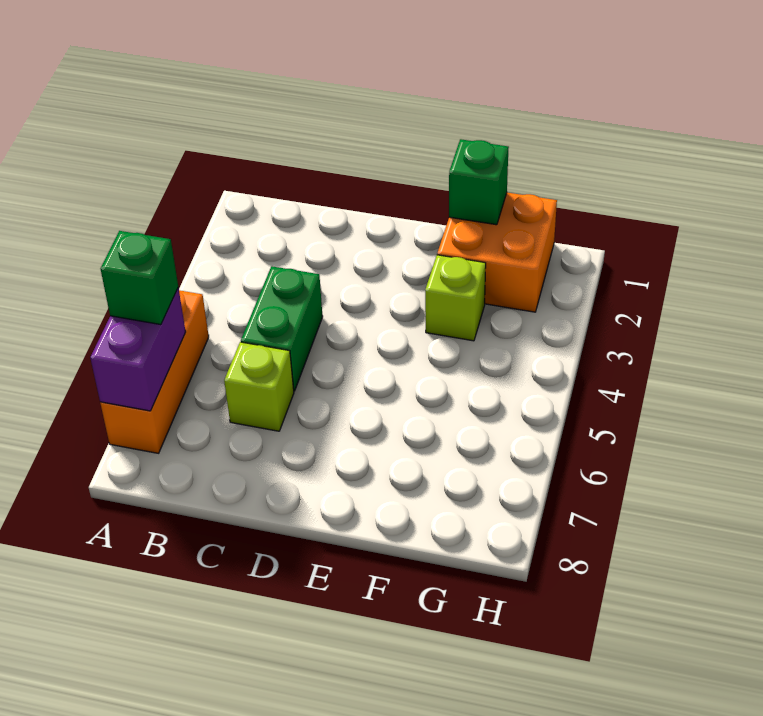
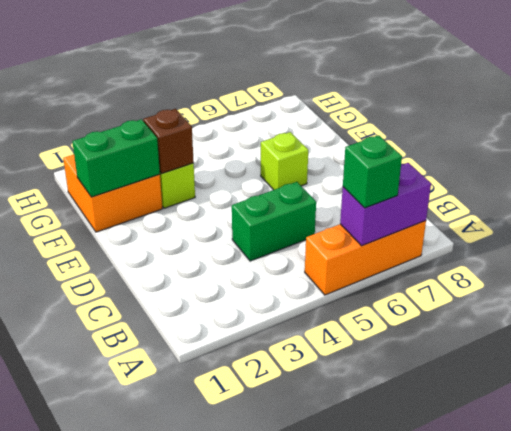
lime brick C6 level 1 -> lime brick E6 level 1
green brick F1 level 2 -> green brick F1:F2 level 2
none -> brown brick F3 level 2

